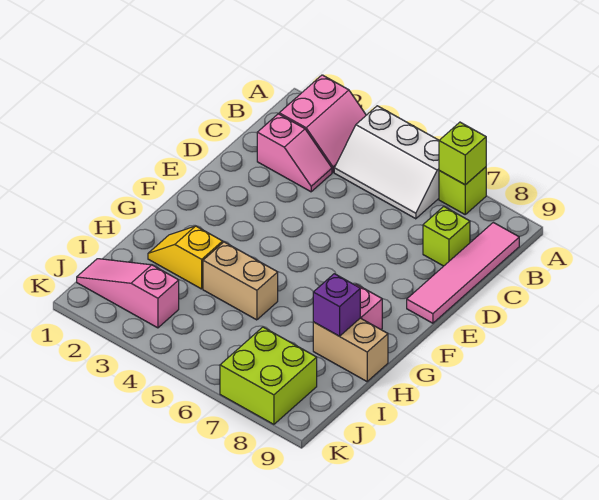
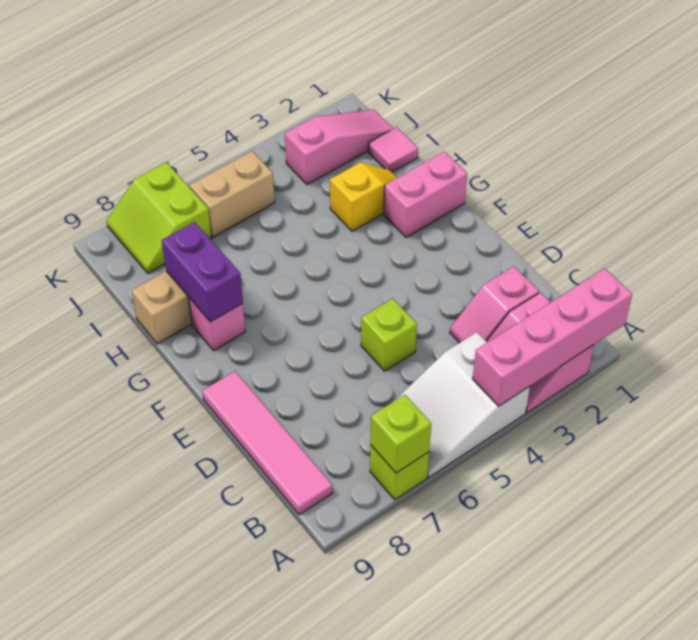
none -> pink brick A1:A4 level 2
white slope A4:B6 level 1 top A -> white slope A4:B6 level 1 top 4
lime brick C8 level 1 -> lime brick D5 level 1
none -> pink brick G1:G2 level 1
tan brick H4:H5 level 1 -> tan brick J5:J6 level 1
purple brick H8 level 2 -> purple brick G8:H8 level 2
none -> pink tile I1 level 1
lime brick J7:K8 level 1 -> lime slope J7:K8 level 1 top 7

